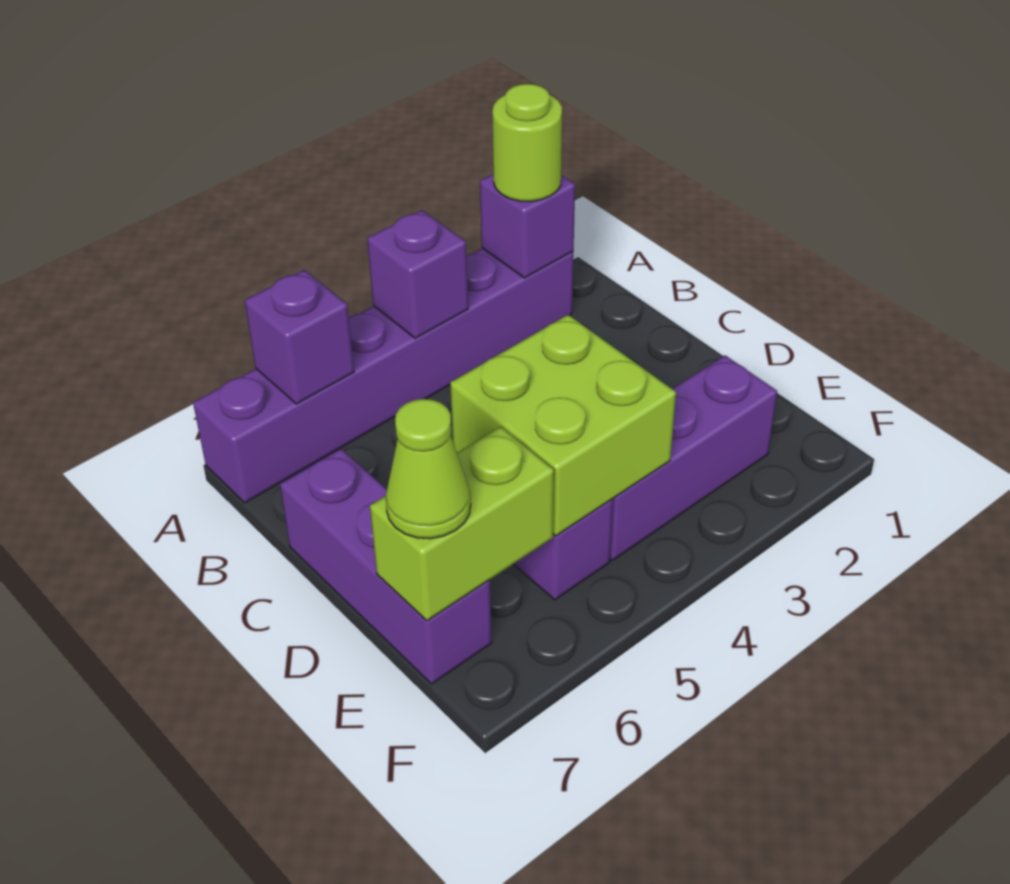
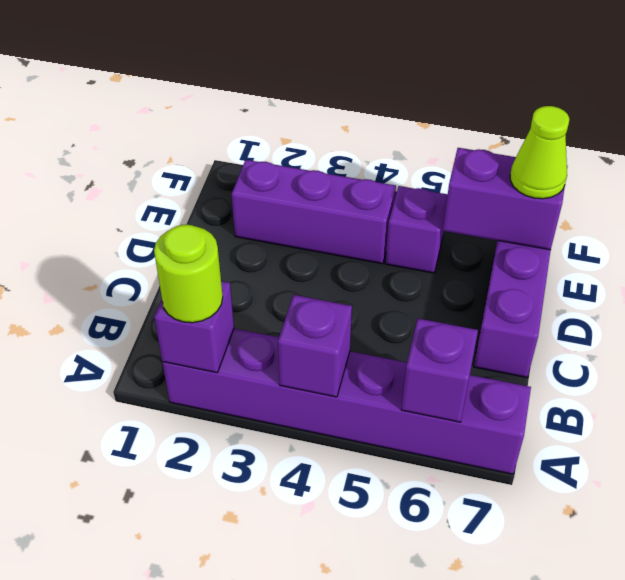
lime brick D4:E5 level 2 -> none
lime brick E6:E7 level 2 -> purple brick E6:E7 level 2

